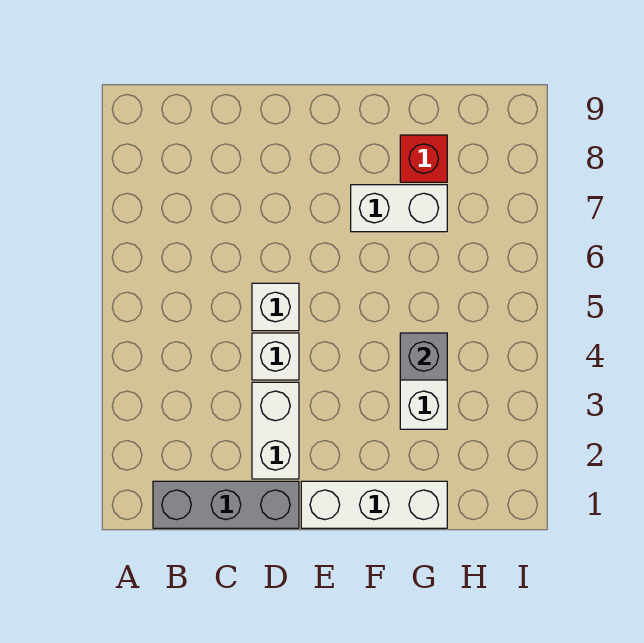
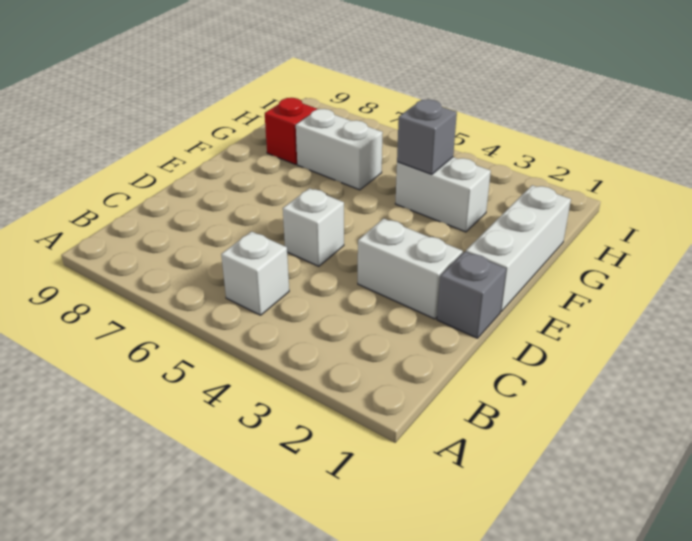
grey brick B1:D1 level 1 -> grey brick D1 level 1
white brick D4 level 1 -> white brick B5 level 1
white brick F7:G7 level 1 -> white brick G6:G7 level 1

